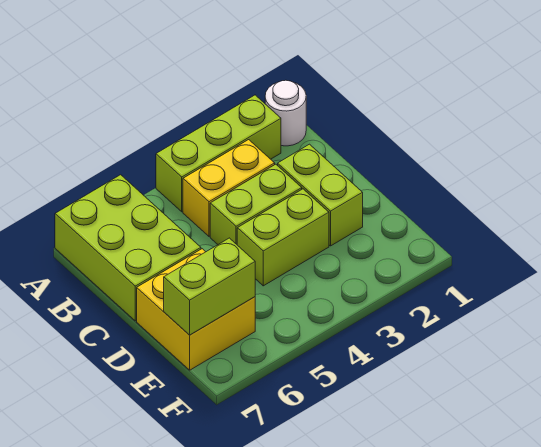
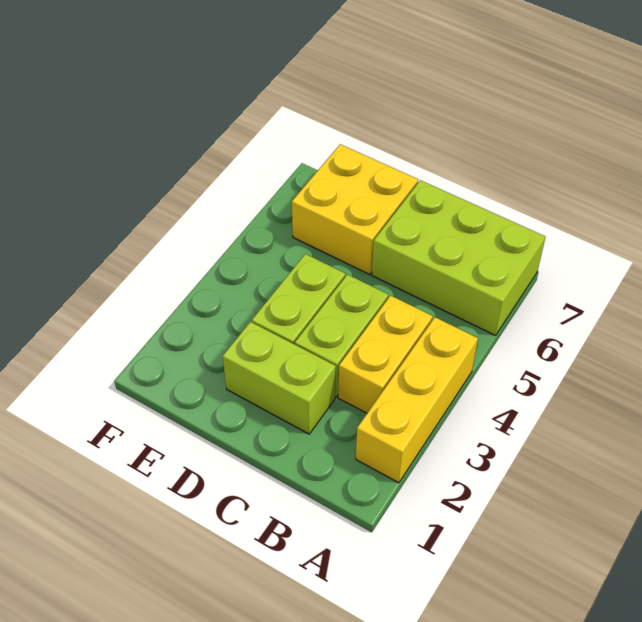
white round brick A1 level 1 -> none
lime brick A2:A4 level 1 -> yellow brick A2:A4 level 1
lime brick E6:E7 level 2 -> none

